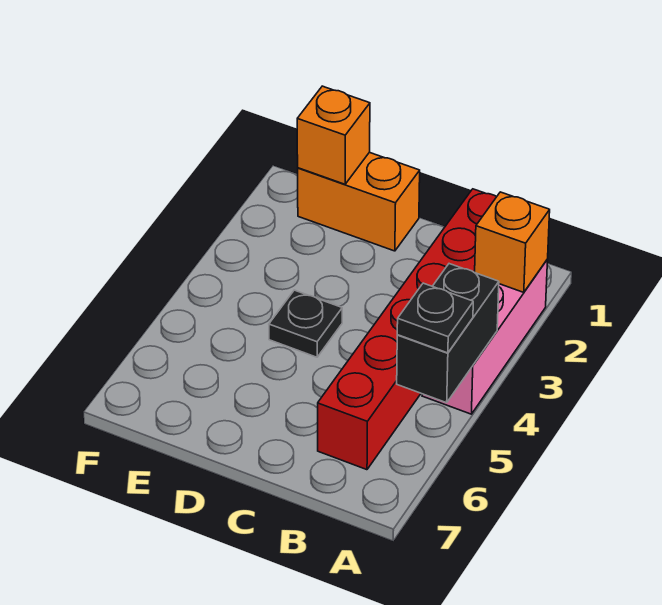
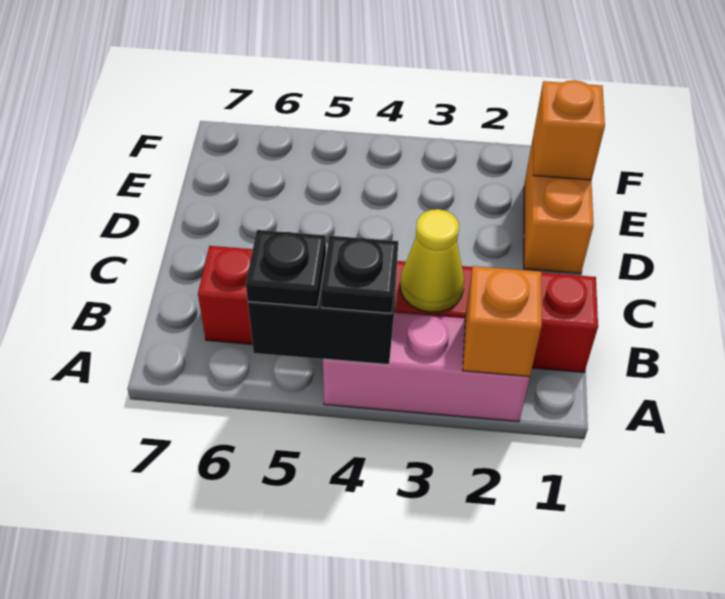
none -> yellow cone B3 level 2
black plate D4 level 1 -> black plate A4 level 3

